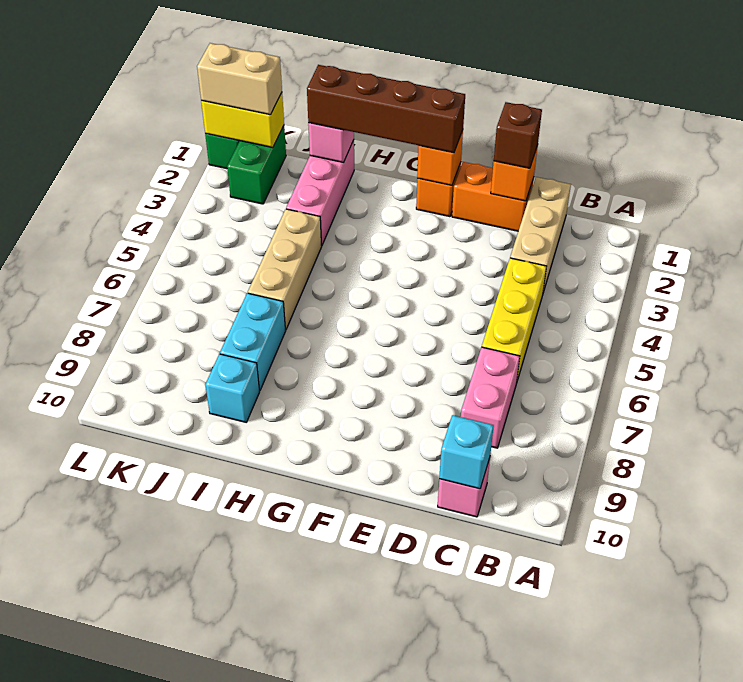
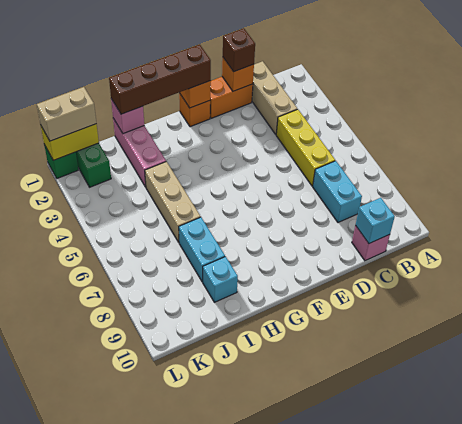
pink brick C7:C8 level 1 -> cyan brick C7:C8 level 1

